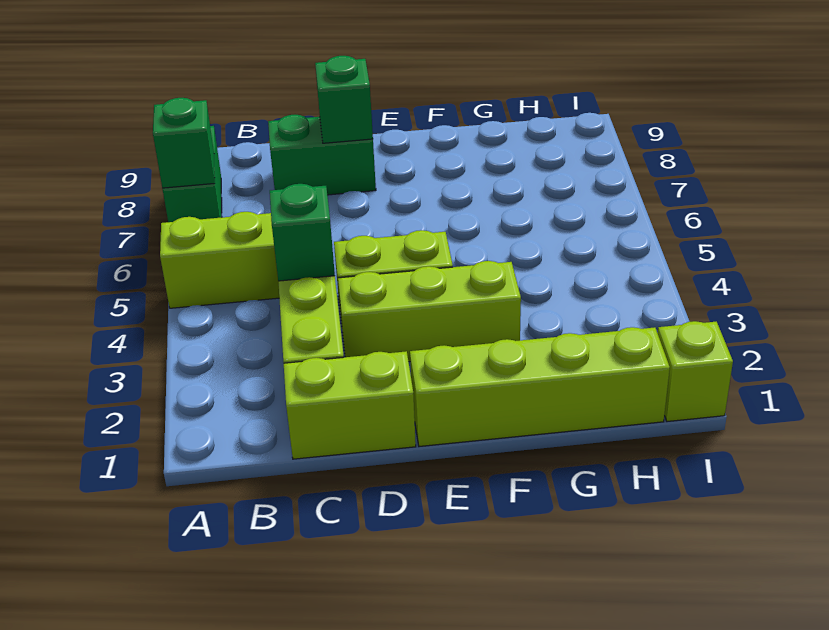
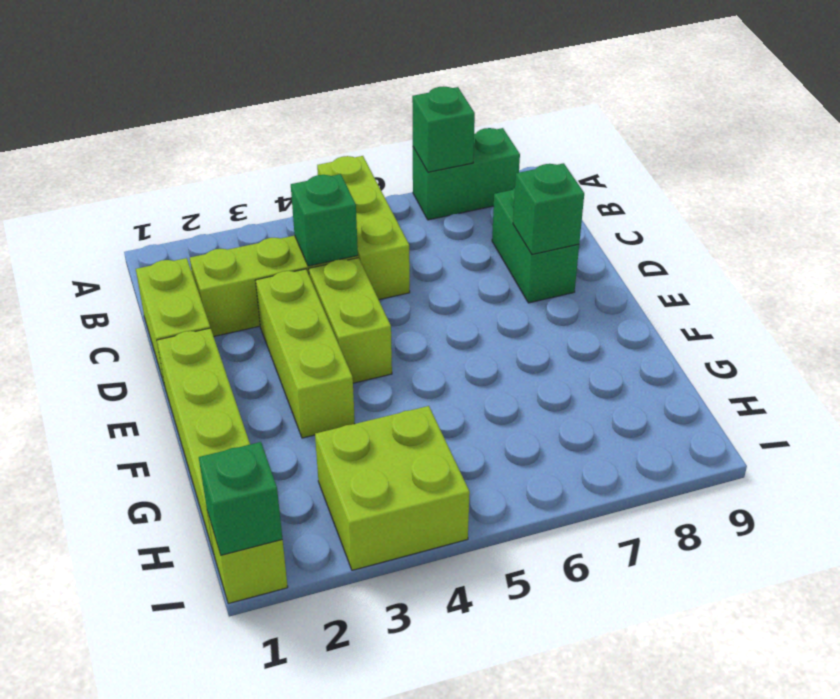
none -> lime brick H3:I4 level 1
none -> green brick I1 level 2

